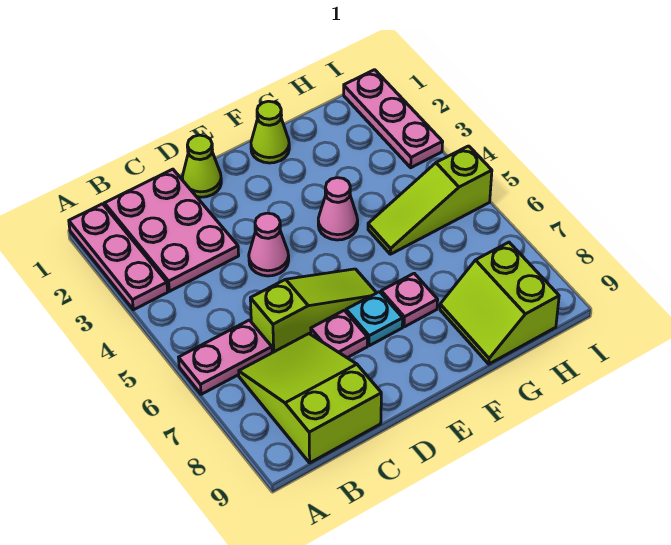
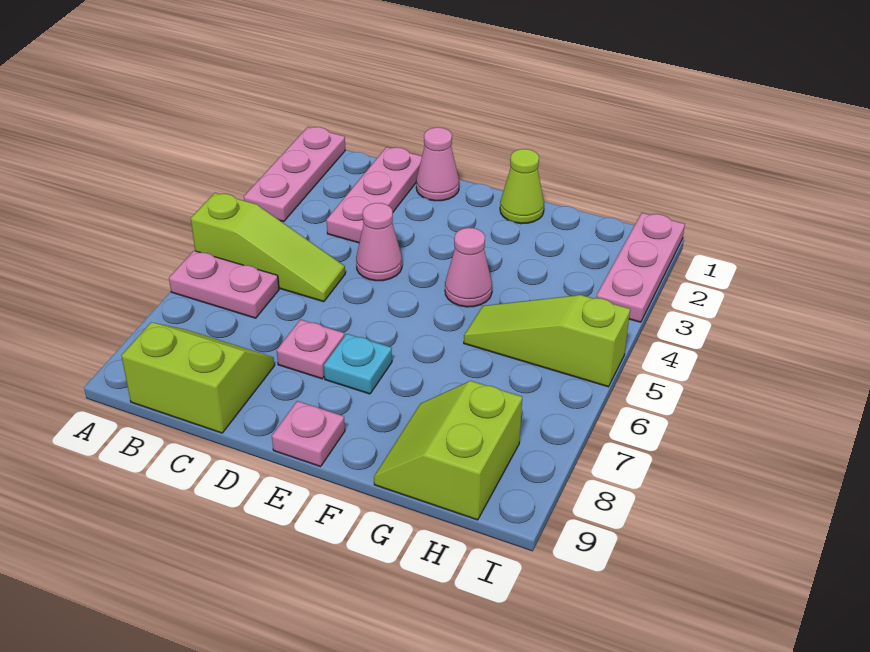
pink plate B1:C3 level 1 -> pink plate C1:C3 level 1
lime slope B7:C9 level 1 top 9 -> lime slope B8:C9 level 1 top 9
lime slope C6:E6 level 1 top C -> lime slope A5:C5 level 1 top A
lime cone D1 level 1 -> pink cone D1 level 1
pink plate F7 level 1 -> pink plate E9 level 1

